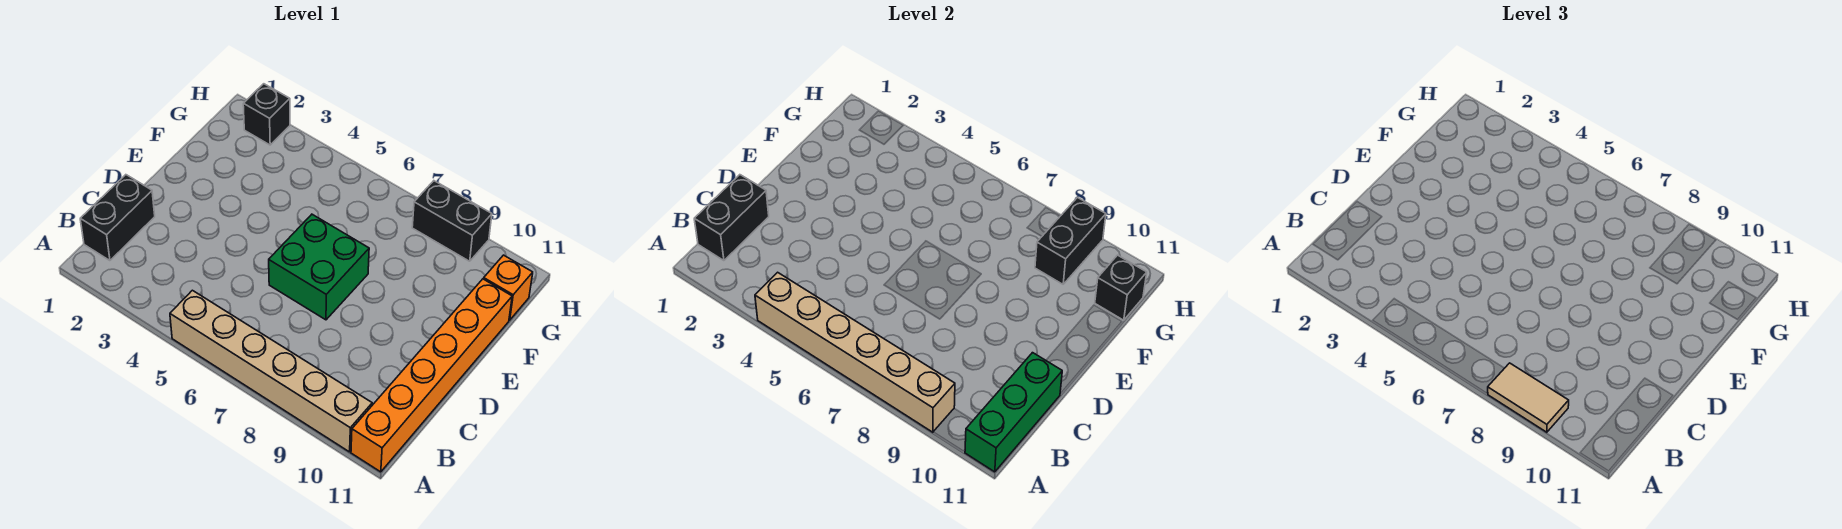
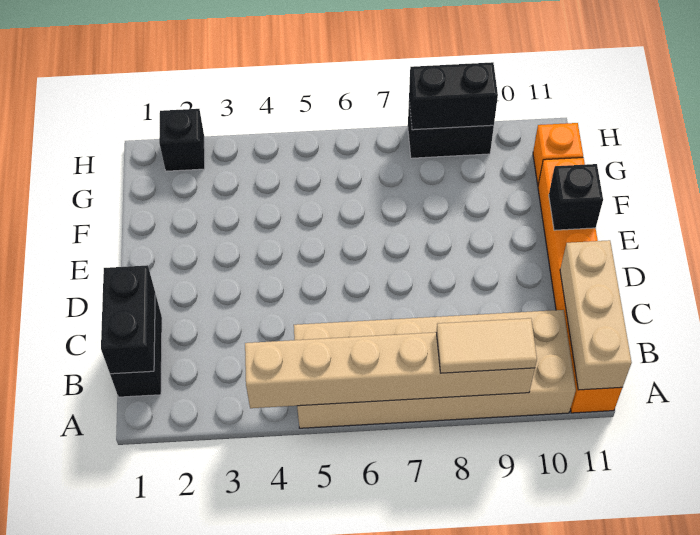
tan brick A5:A10 level 1 -> tan brick A5:B10 level 1
green brick A11:C11 level 2 -> tan brick A11:C11 level 2
green brick D6:E7 level 1 -> none
black brick G9:H9 level 2 -> black brick H8:H9 level 2
black brick G11 level 2 -> black brick E11 level 2

